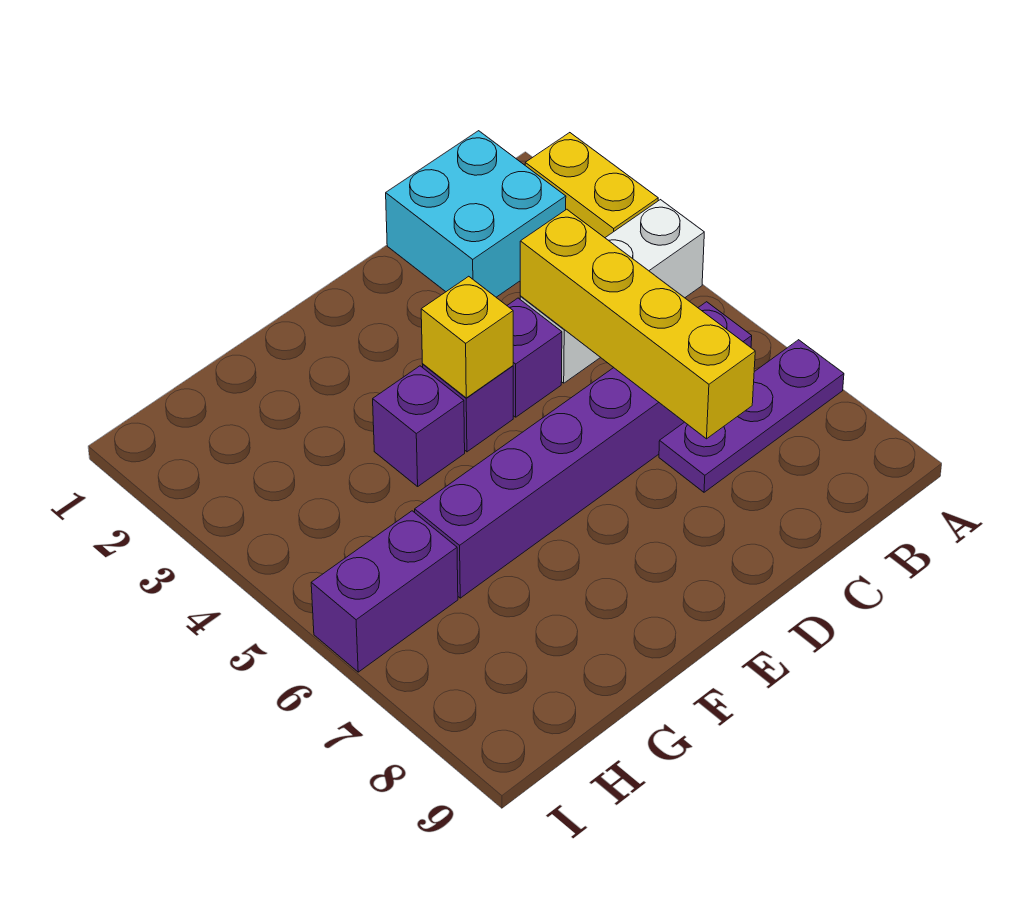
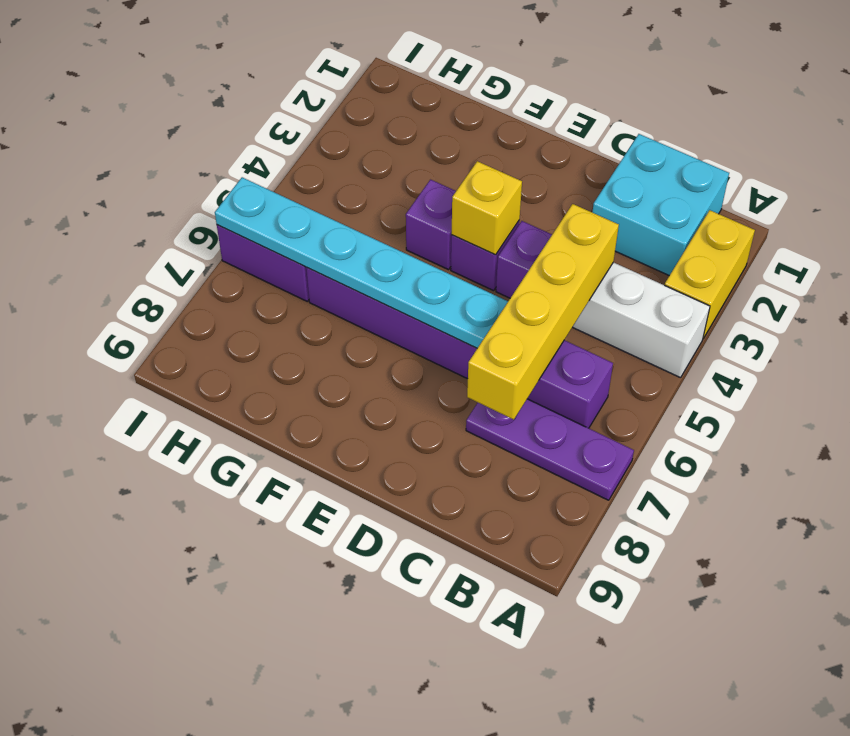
none -> cyan plate D6:I6 level 2

